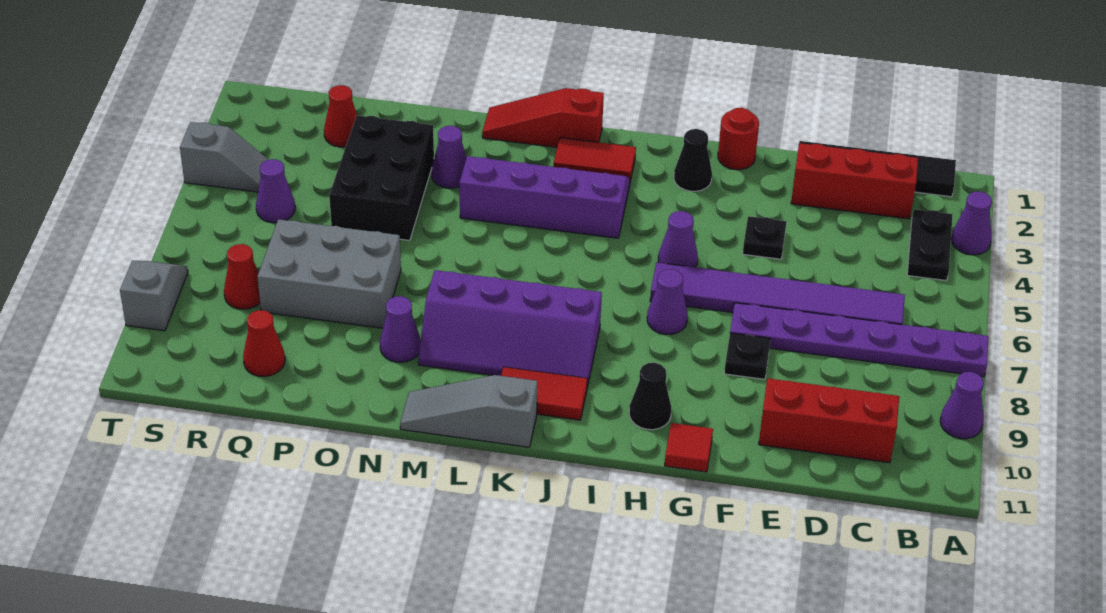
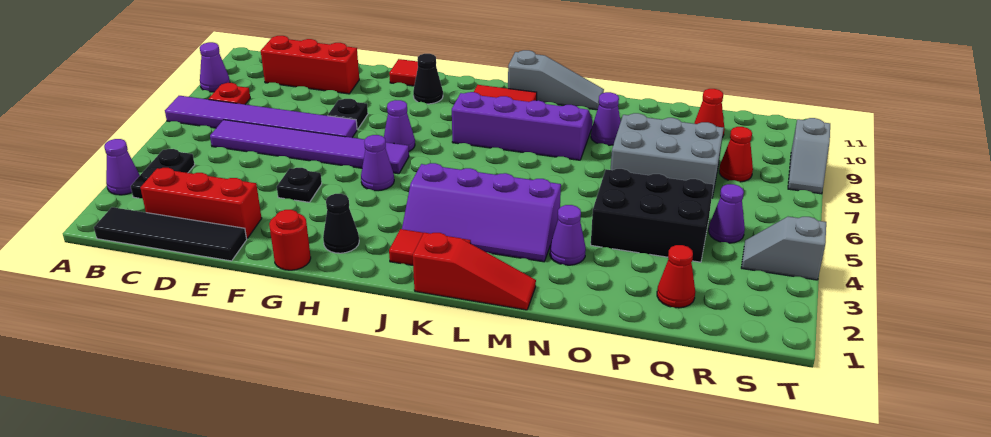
purple plate A7:F7 level 1 -> purple tile A7:F7 level 1
none -> red plate B8 level 1
black brick O3:P5 level 1 -> black brick O4:Q5 level 1

